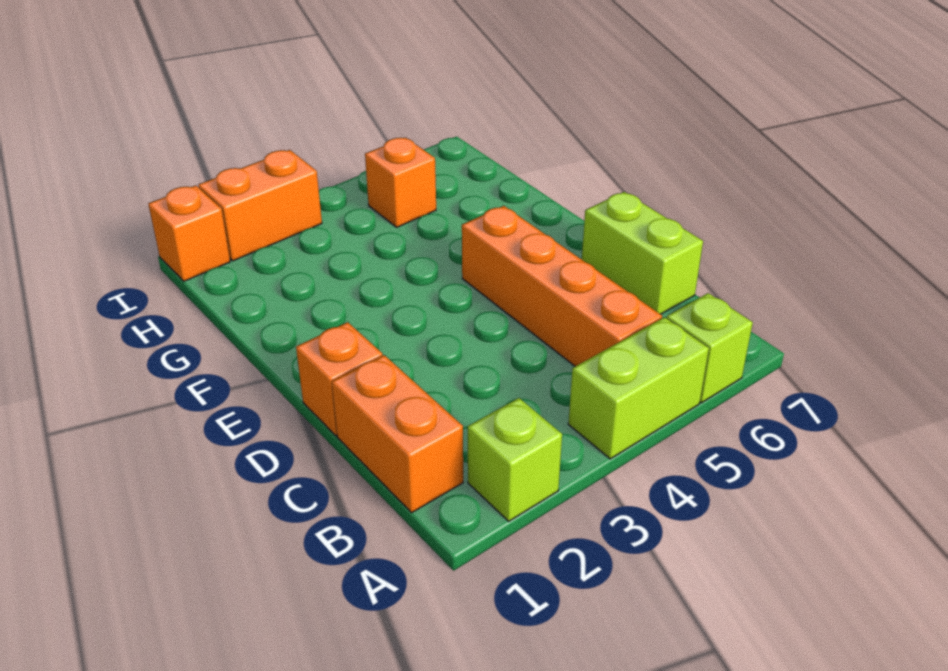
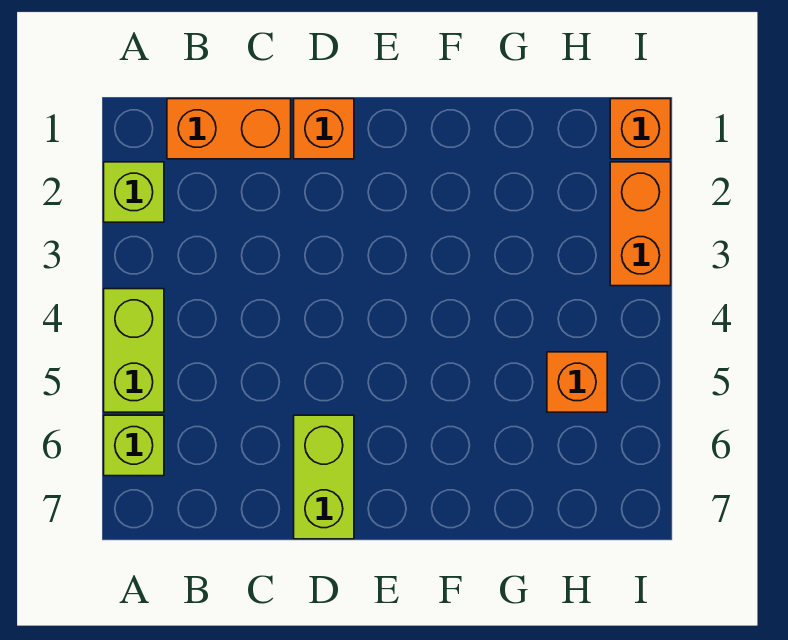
orange brick B5:E5 level 1 -> none
lime brick C7:D7 level 1 -> lime brick D6:D7 level 1

